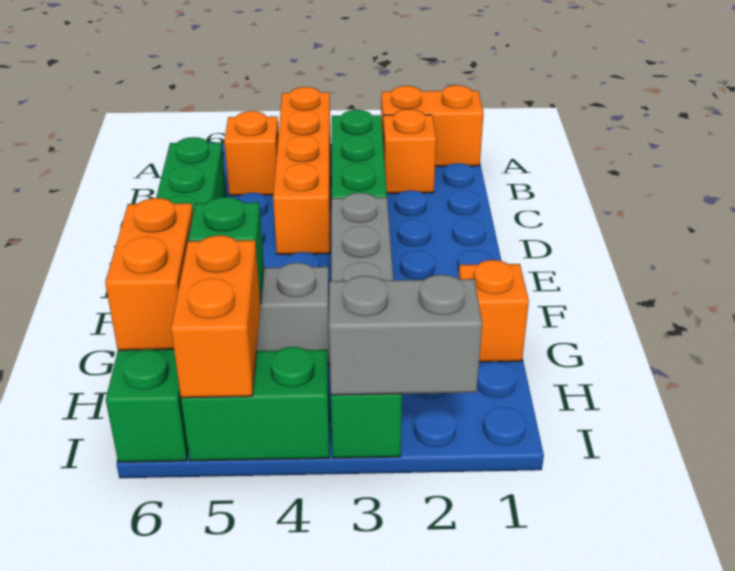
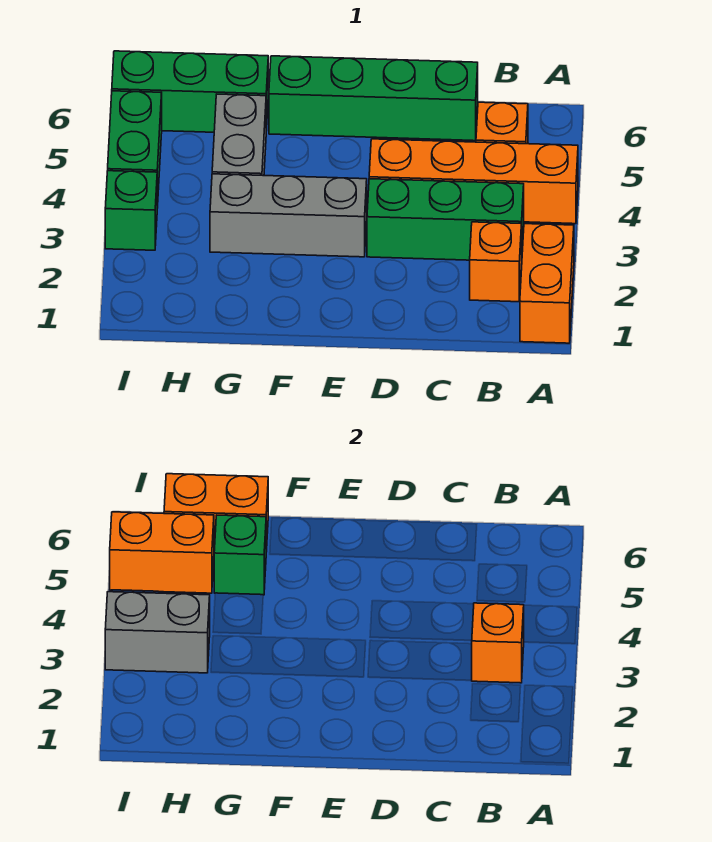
orange brick G1 level 1 -> orange brick B3 level 2
grey brick I2:I3 level 2 -> grey brick H3:I3 level 2

